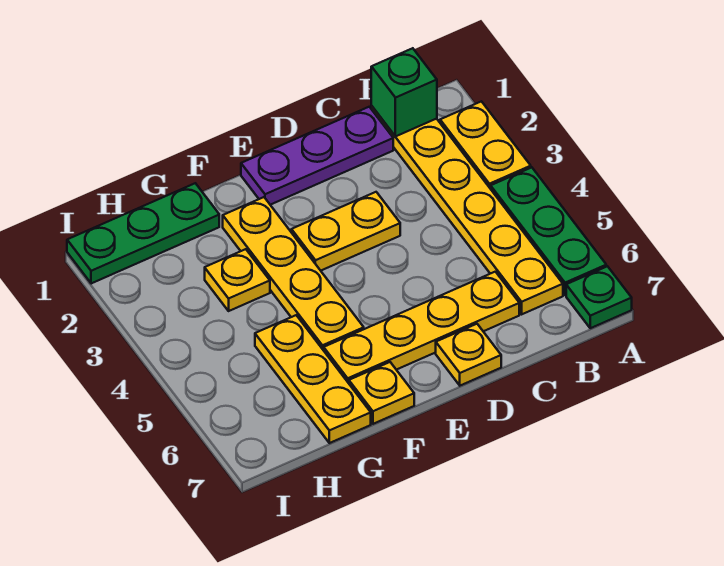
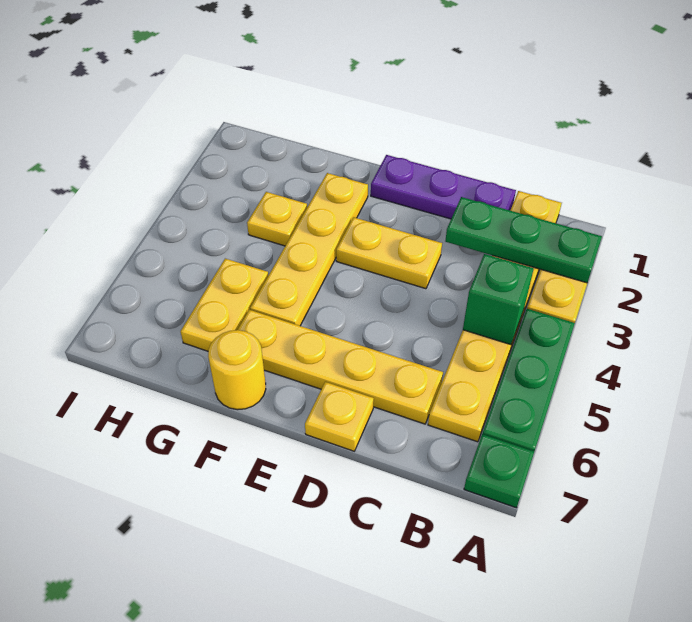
green brick B1 level 2 -> green brick B4 level 2
yellow plate F7 level 1 -> yellow round brick F7 level 1
green plate G1:I1 level 1 -> green plate A2:C2 level 2
yellow plate G5:G7 level 1 -> yellow plate G5:G6 level 1

